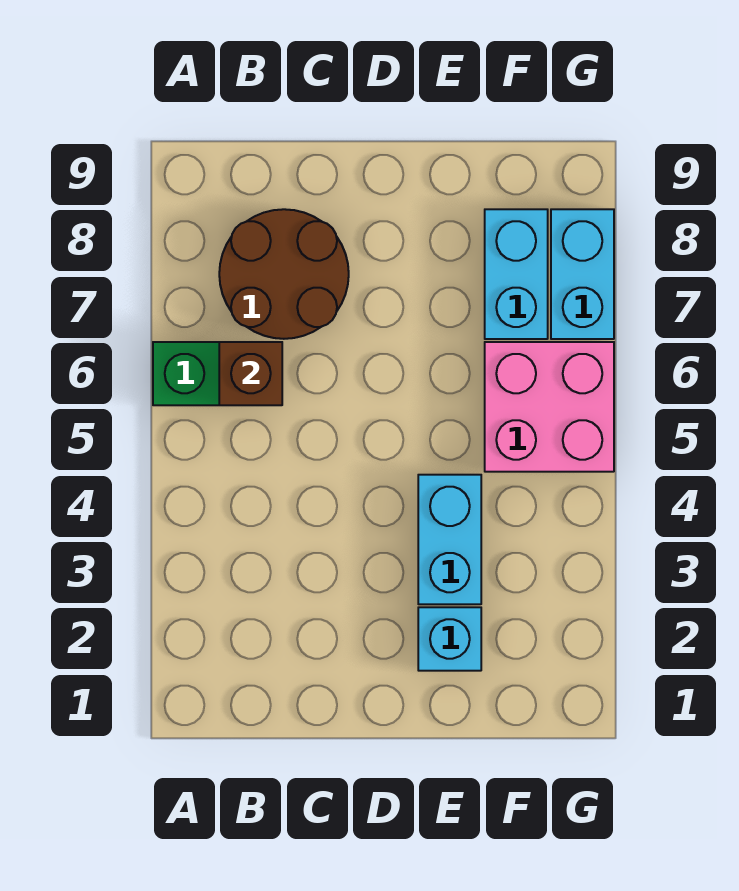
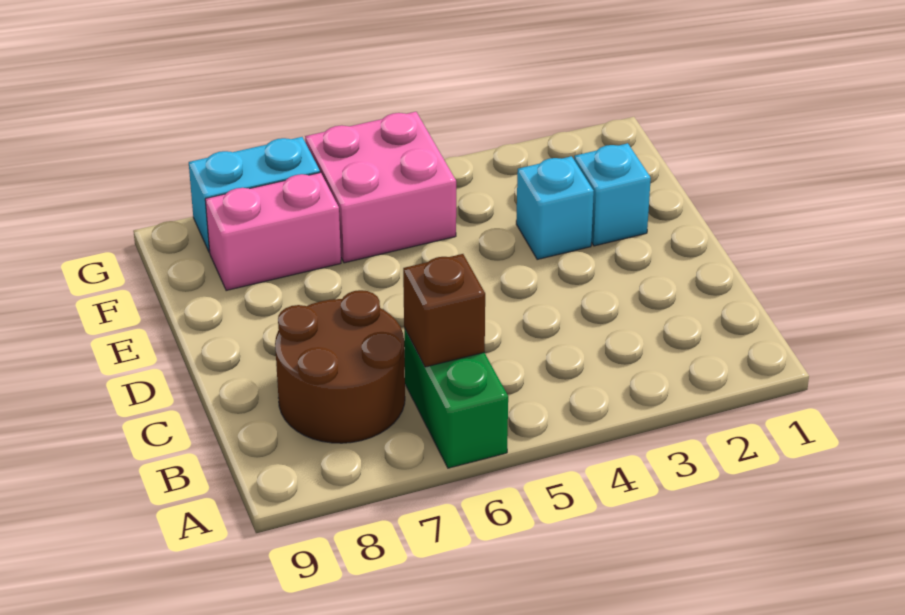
cyan brick E3:E4 level 1 -> cyan brick E3 level 1
cyan brick F7:F8 level 1 -> pink brick F7:F8 level 1

